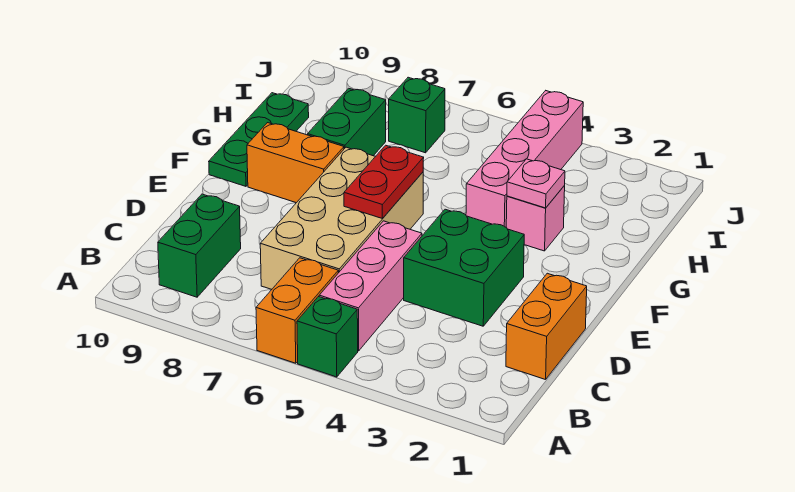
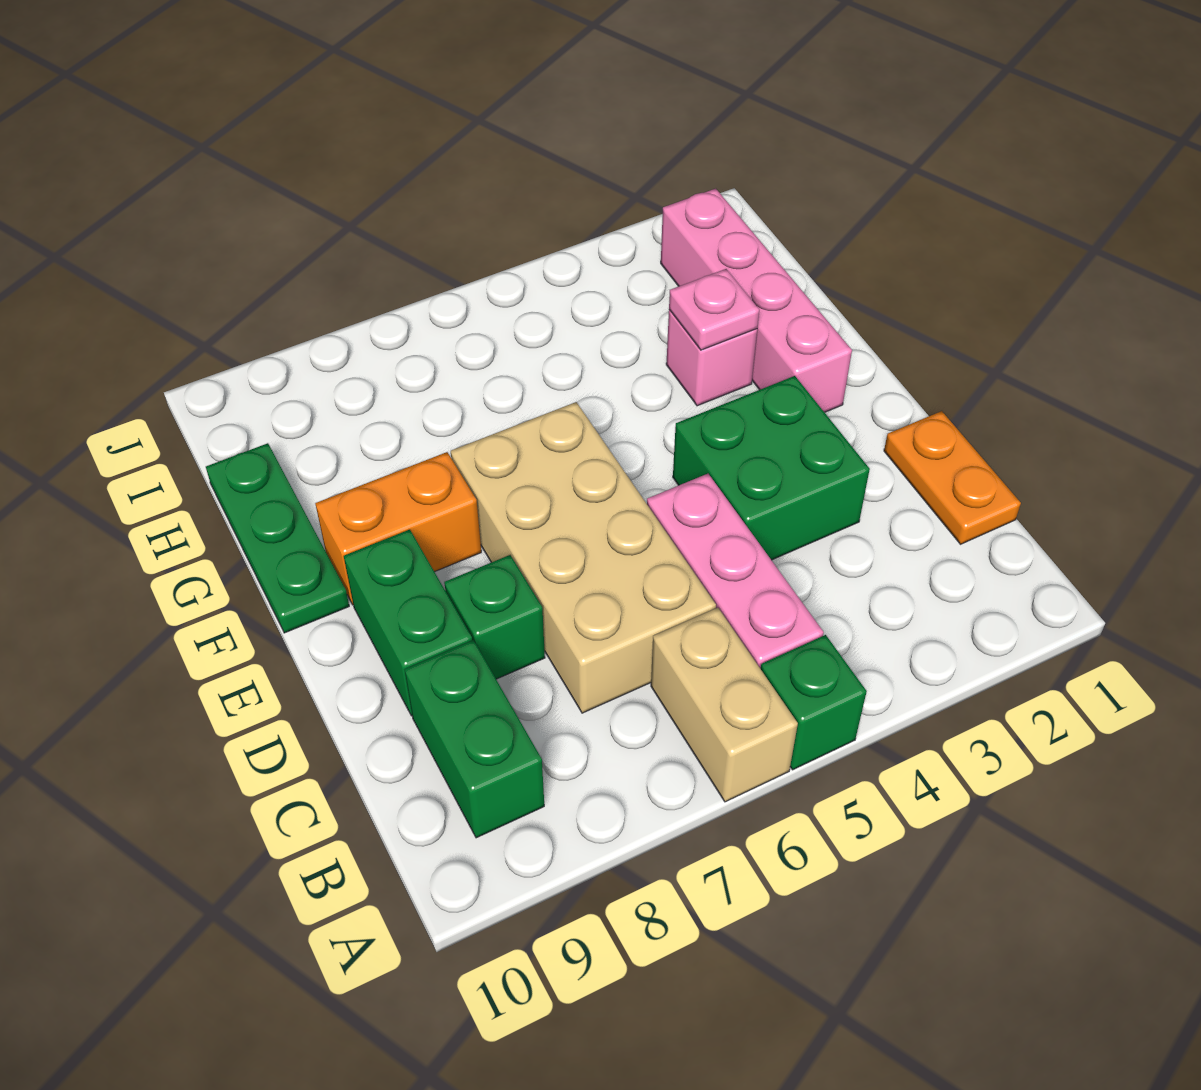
orange brick A6:B6 level 1 -> tan brick A6:B6 level 1
orange brick C1:D1 level 1 -> orange plate C1:D1 level 1
red plate E6:F6 level 2 -> none
pink brick G4:J4 level 1 -> pink brick F2:I2 level 1
green brick G8:H8 level 1 -> green brick D9:E9 level 1
green brick I7 level 1 -> green brick D8 level 1

